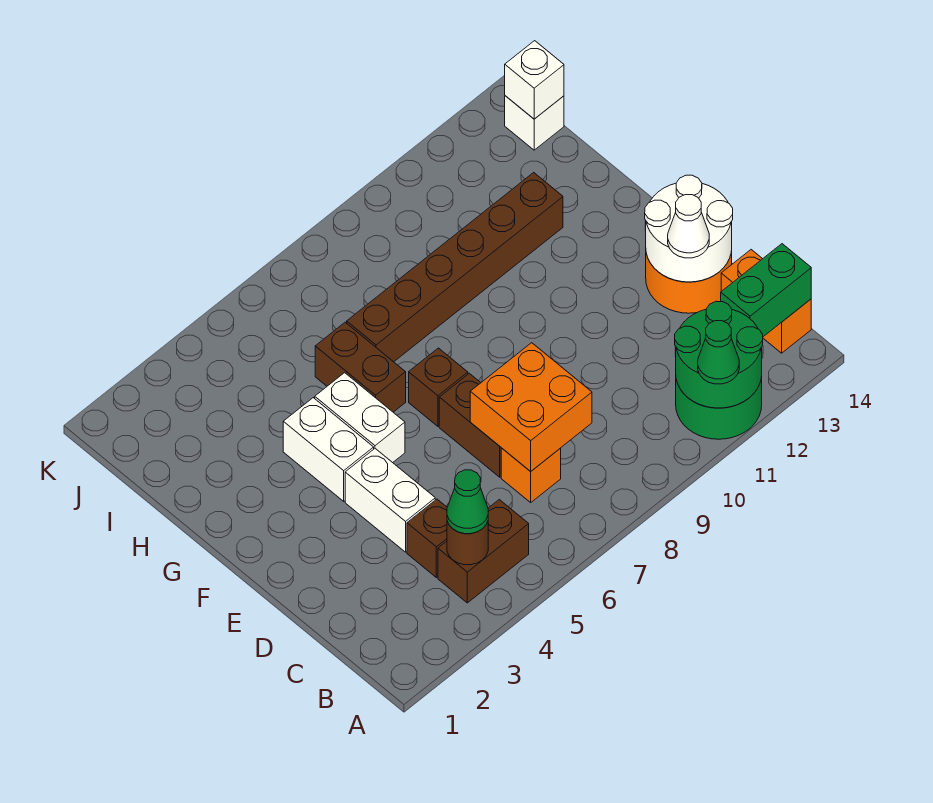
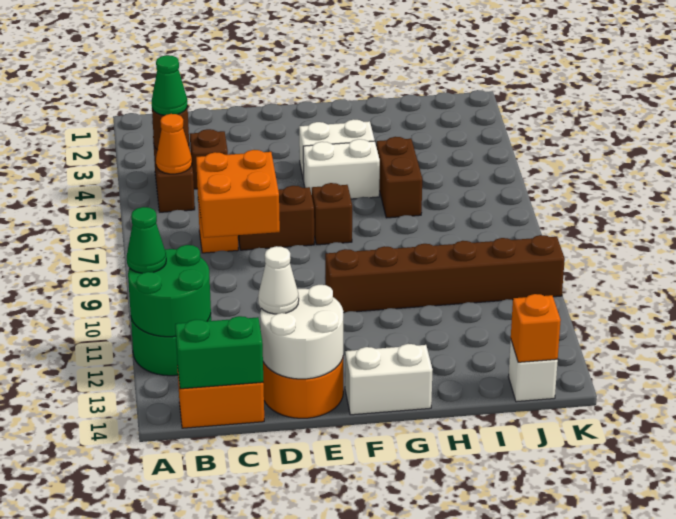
none -> orange cone B5 level 2
green brick B13:B14 level 2 -> green brick B14:C14 level 2
white brick D4:E4 level 1 -> white brick F14:G14 level 1
brown brick G6:H6 level 1 -> brown brick H5:H6 level 1
brown brick H7:H12 level 1 -> brown brick F10:K10 level 1
white brick J14 level 2 -> orange brick J14 level 2

